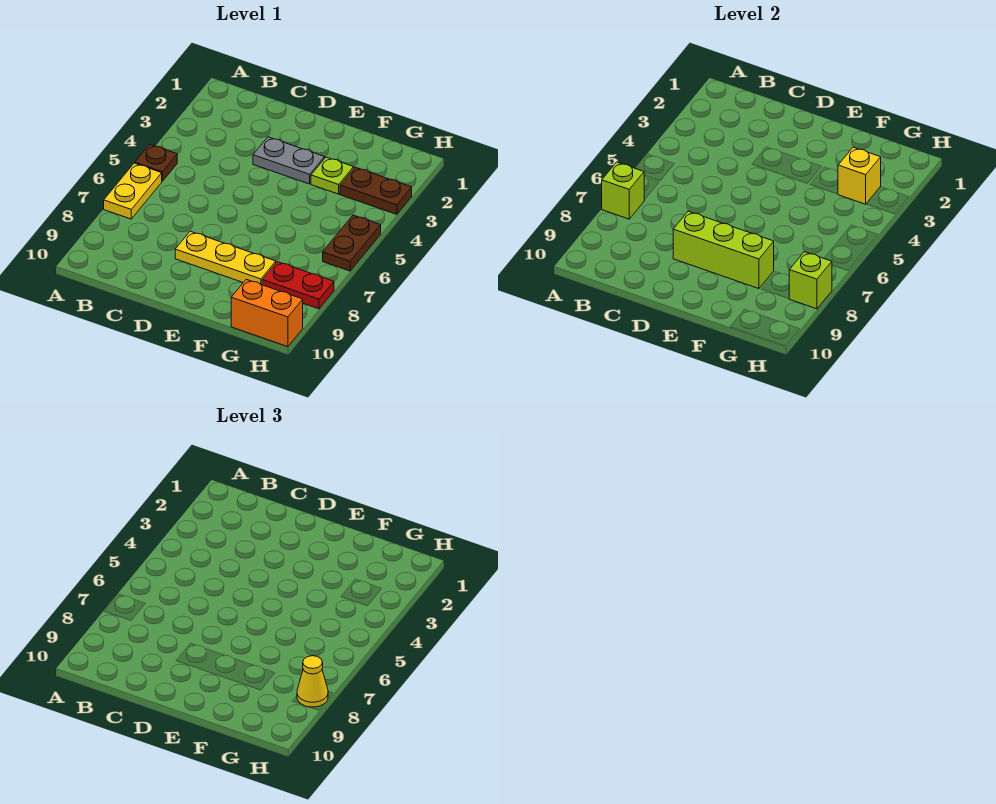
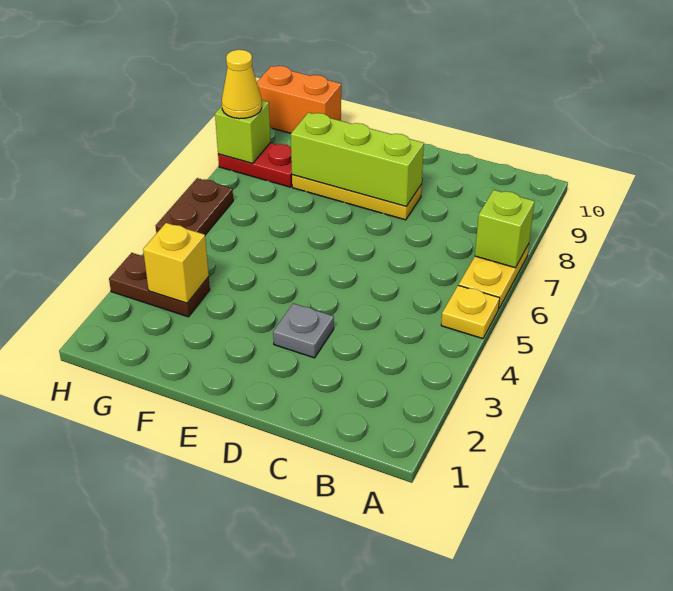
brown plate A5 level 1 -> yellow plate A5 level 1
grey plate D3:E3 level 1 -> grey plate D3 level 1
lime plate F3 level 1 -> none

